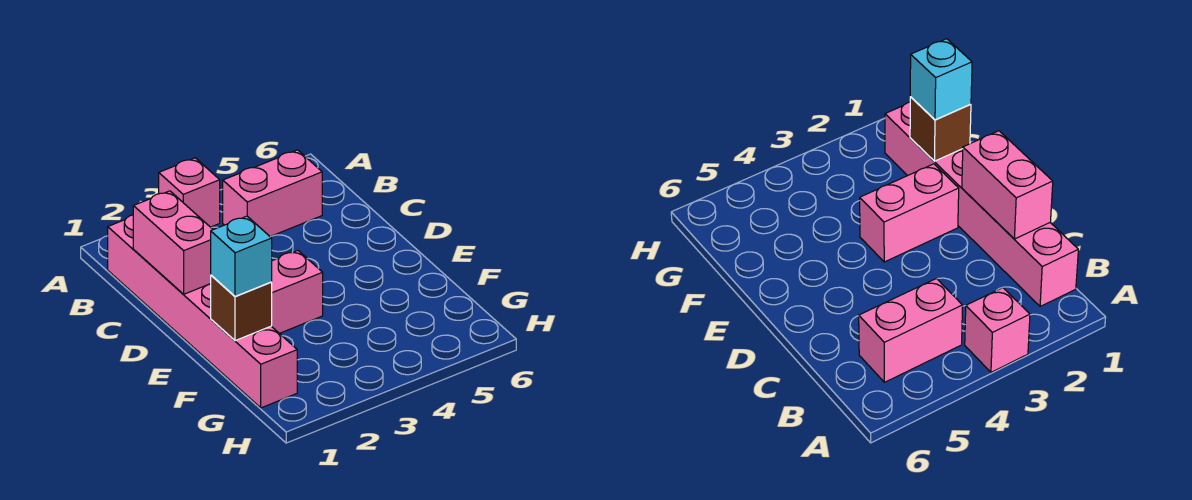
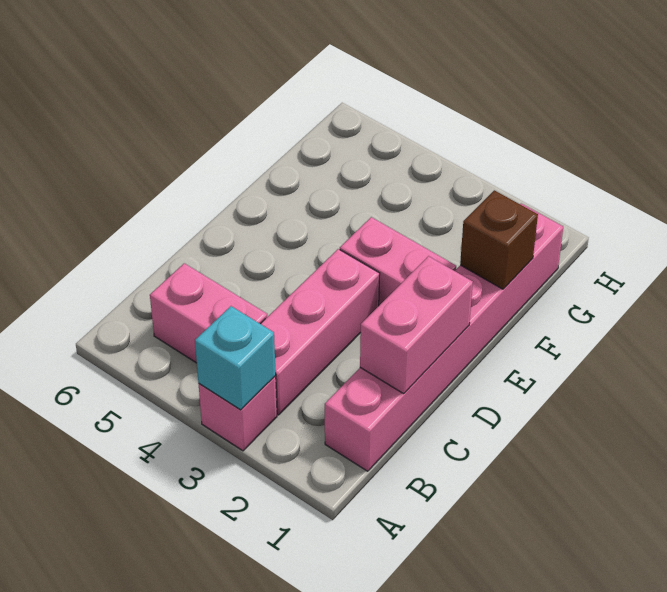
none -> pink brick B3:D3 level 1
cyan brick F1 level 3 -> cyan brick A3 level 2

